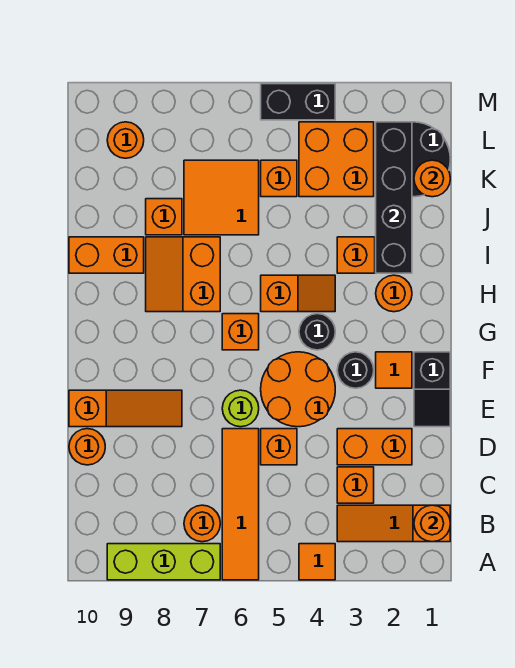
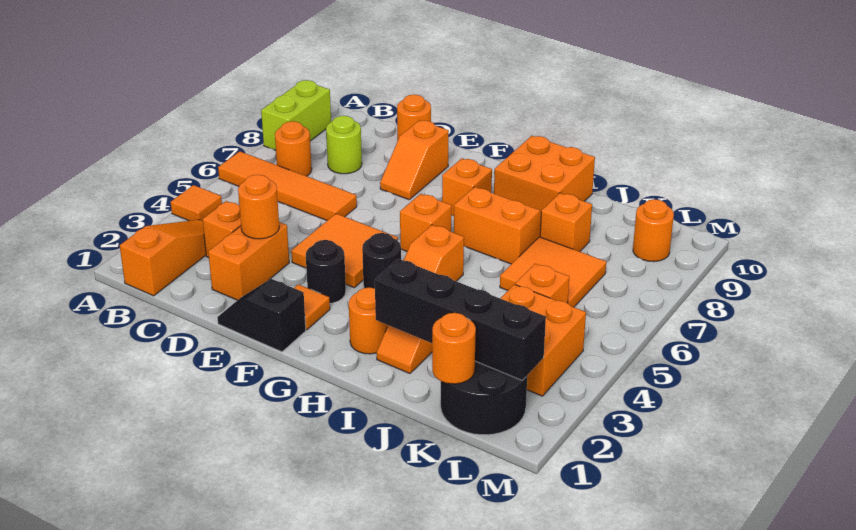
lime brick A7:A9 level 1 -> lime brick A8:A9 level 1
orange round brick B1 level 2 -> orange round brick D3 level 2
orange brick D5 level 1 -> orange brick G8 level 1
orange round brick E4:F5 level 1 -> orange tile E4:F5 level 1
lime round brick E6 level 1 -> lime round brick C8 level 1
orange slope E8:E10 level 1 top 10 -> orange slope E8:E9 level 1 top 9
orange brick I9:I10 level 1 -> orange brick H9:I10 level 1
black brick M4:M5 level 1 -> none

